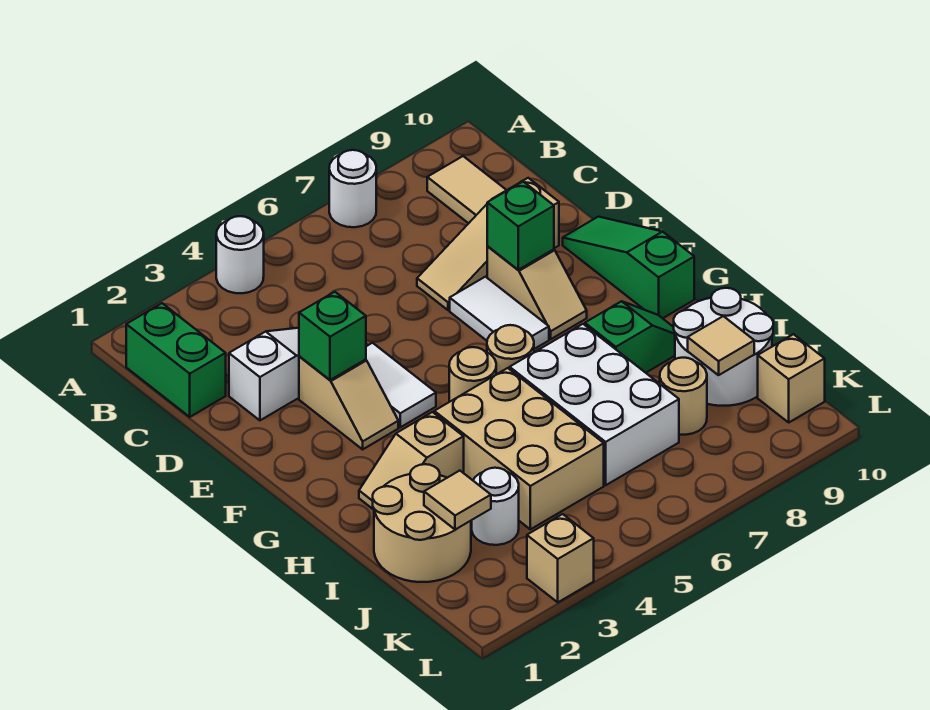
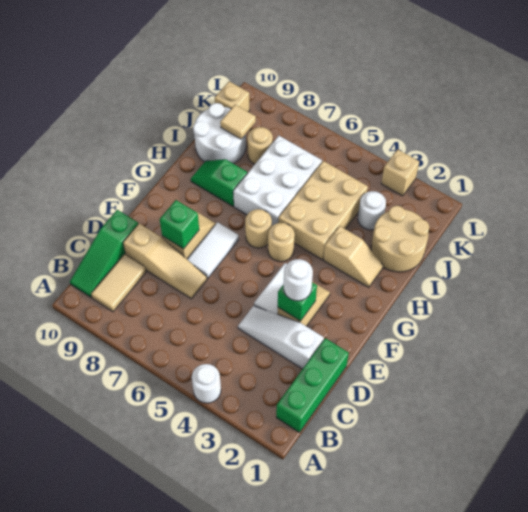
white round brick A7 level 1 -> white round brick E3 level 3
green brick B1:C1 level 1 -> green brick B1:D1 level 1
green slope E10:G10 level 1 top G -> green slope B10:D10 level 1 top D
tan tile J2 level 2 -> none

